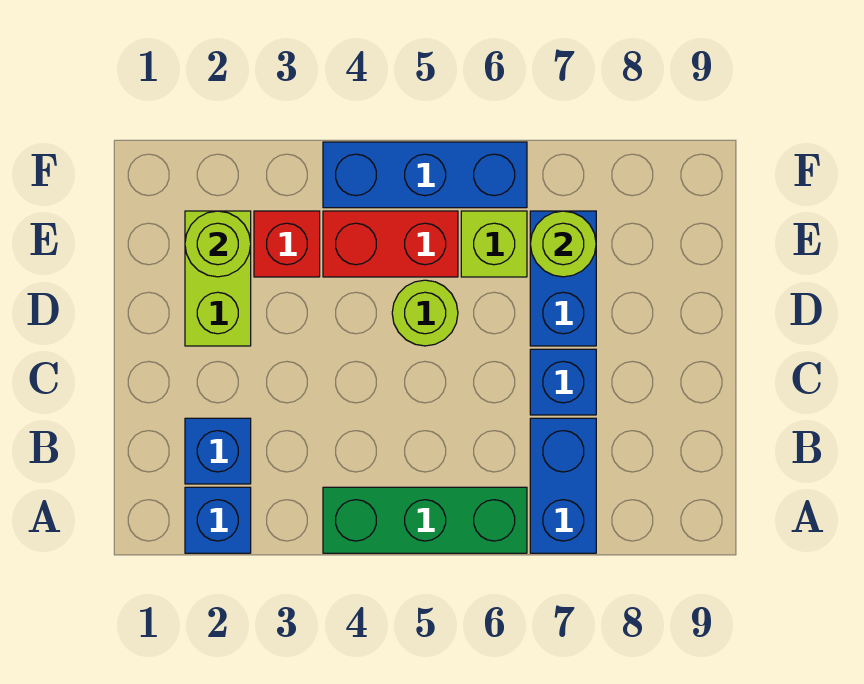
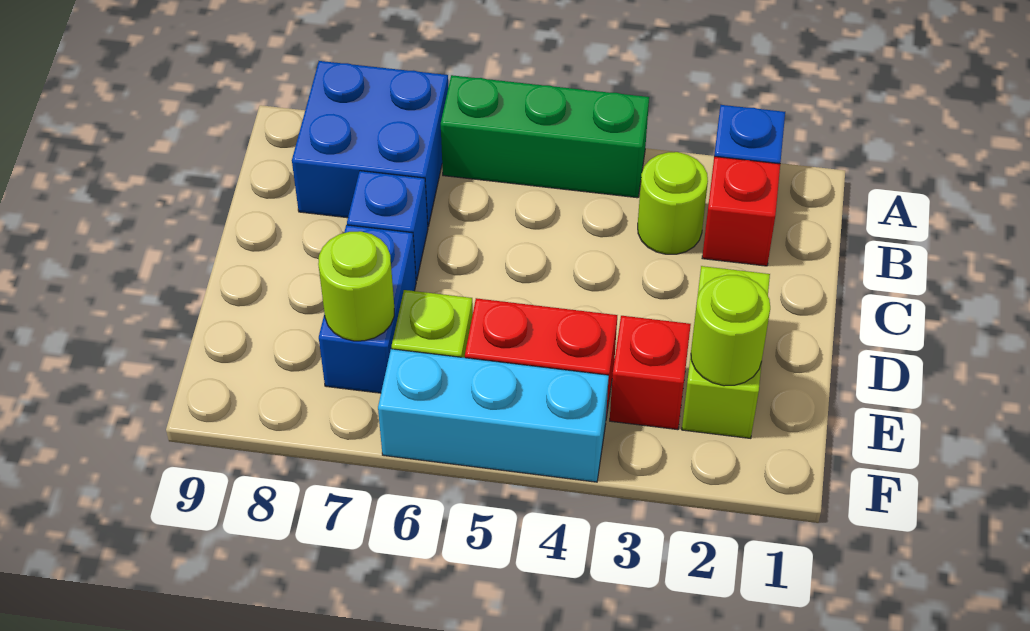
blue brick A7:B7 level 1 -> blue brick A7:B8 level 1
blue brick B2 level 1 -> red brick B2 level 1
lime round brick D5 level 1 -> lime round brick B3 level 1
blue brick F4:F6 level 1 -> cyan brick F4:F6 level 1

